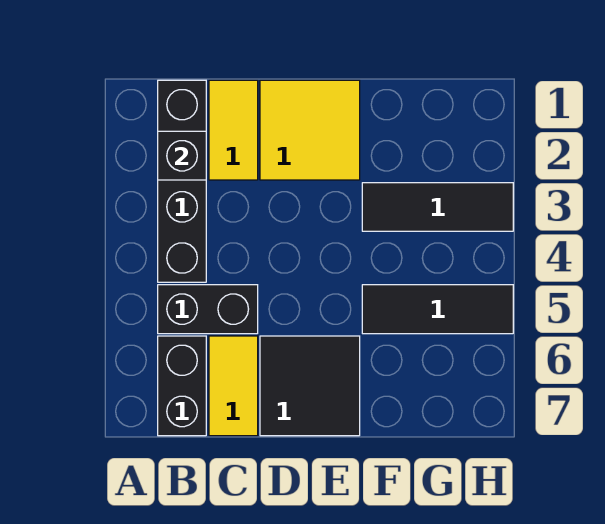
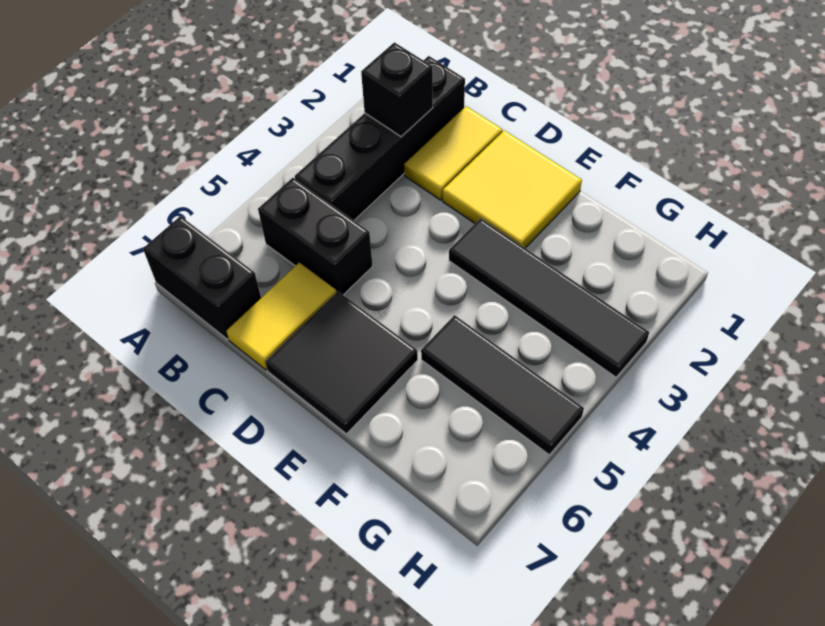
black brick B6:B7 level 1 -> black brick A7:B7 level 1
black tile F3:H3 level 1 -> black tile E3:H3 level 1

